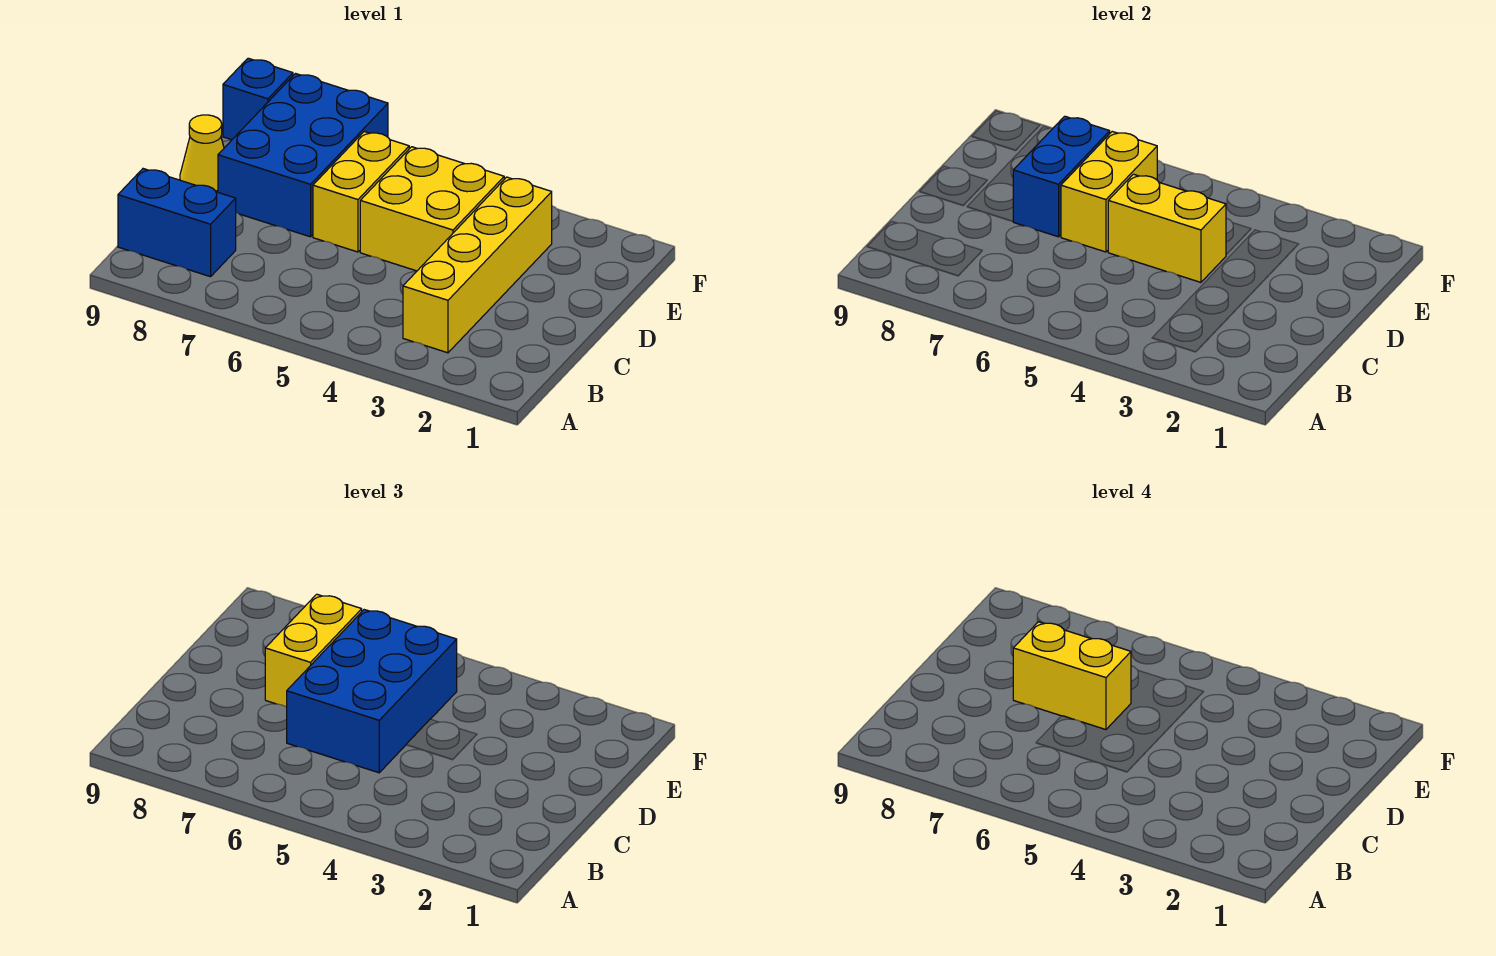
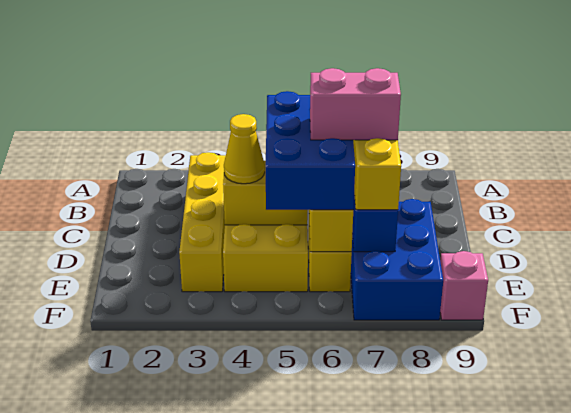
blue brick B8:B9 level 1 -> none
yellow brick D6:D7 level 4 -> pink brick D6:D7 level 4
yellow cone D9 level 1 -> yellow cone D4 level 3
blue brick F9 level 1 -> pink brick F9 level 1

